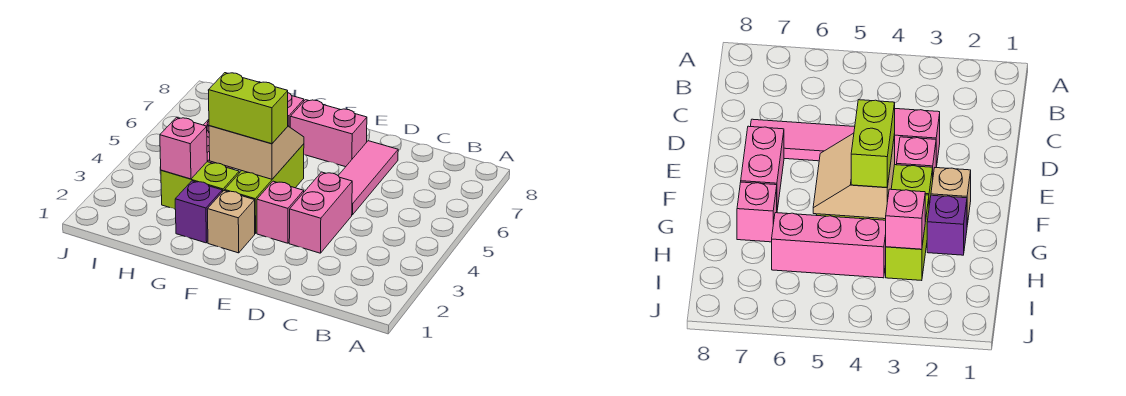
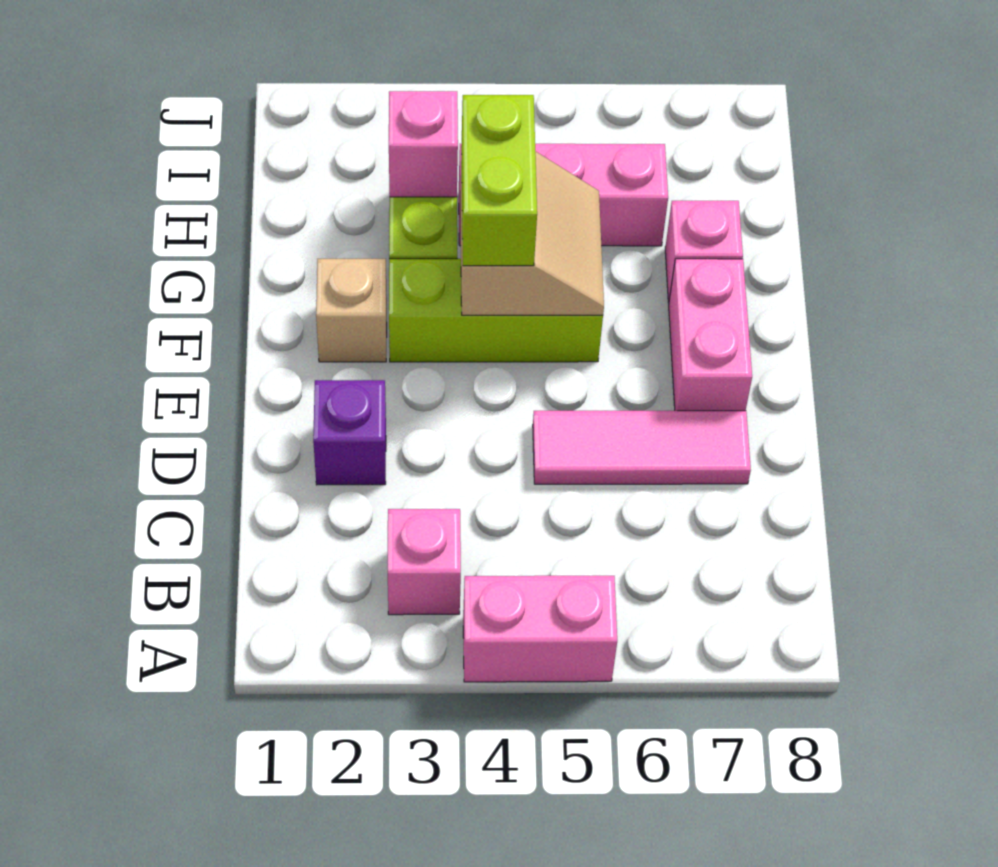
pink brick D3:D4 level 1 -> pink brick A4:A5 level 1
pink brick E3 level 1 -> pink brick B3 level 1
purple brick G2 level 1 -> purple brick D2 level 1

